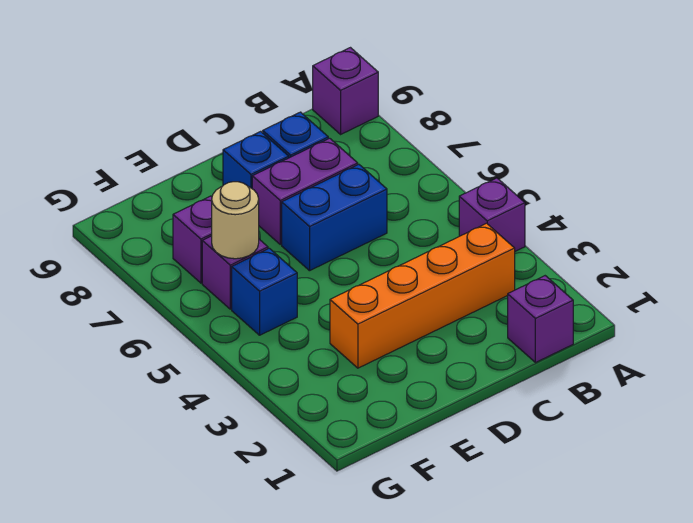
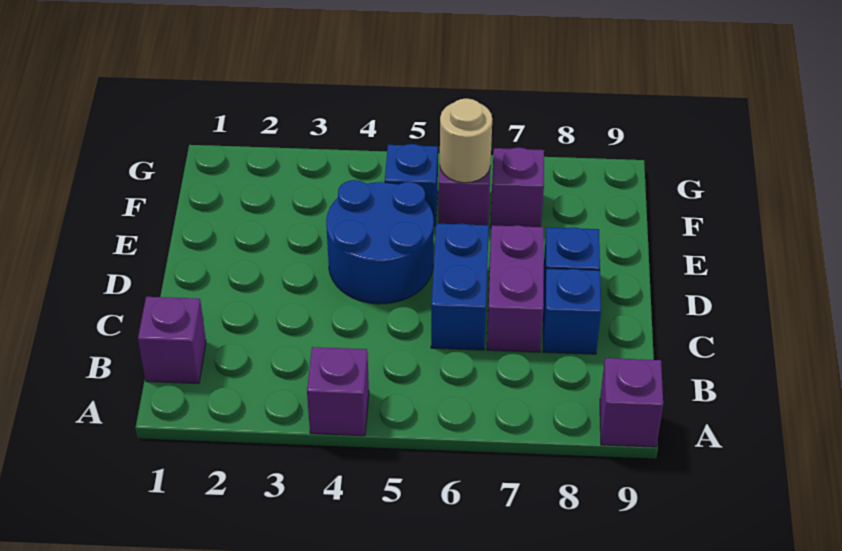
orange brick B3:E3 level 1 -> none
none -> blue round brick D4:E5 level 1

